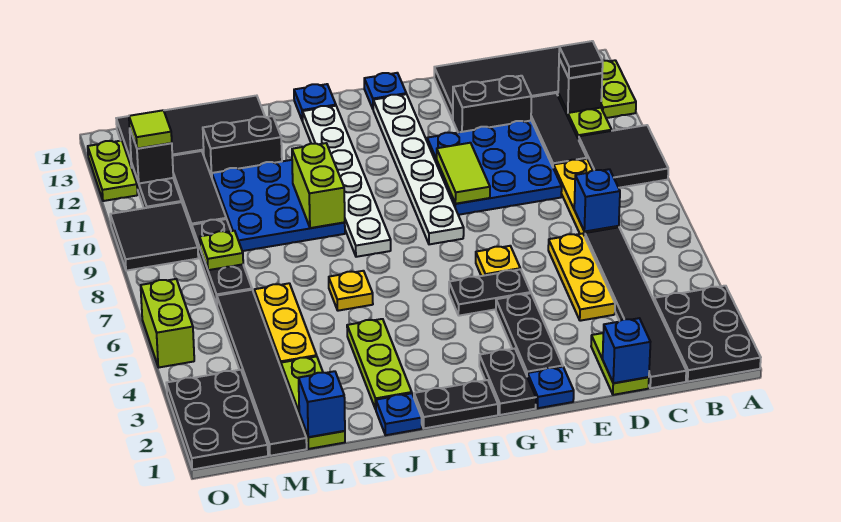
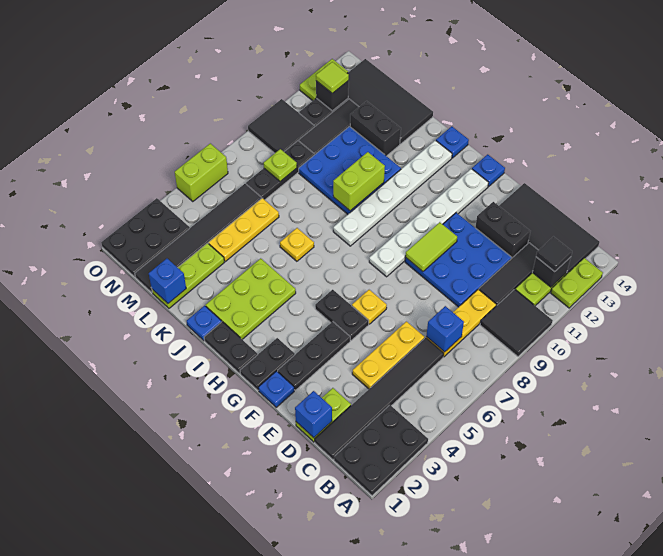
lime plate J2:J4 level 1 -> lime plate I2:J4 level 1

